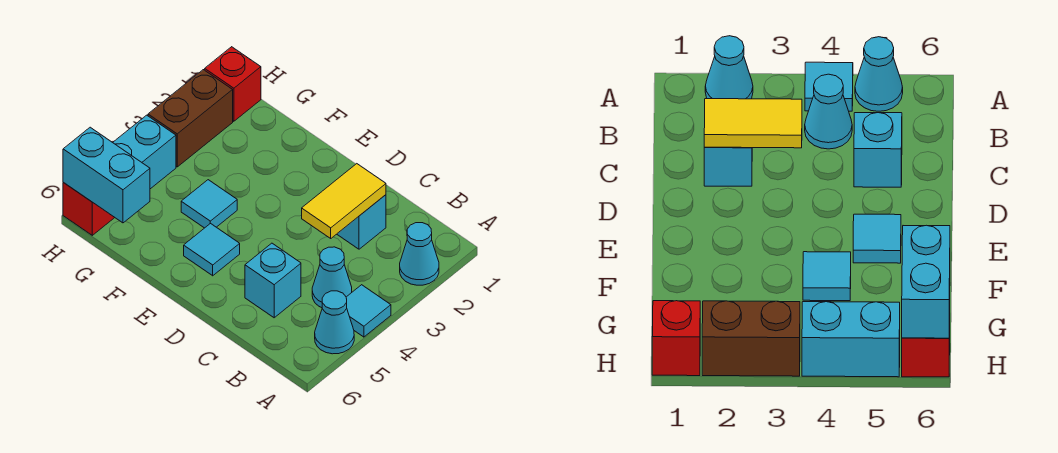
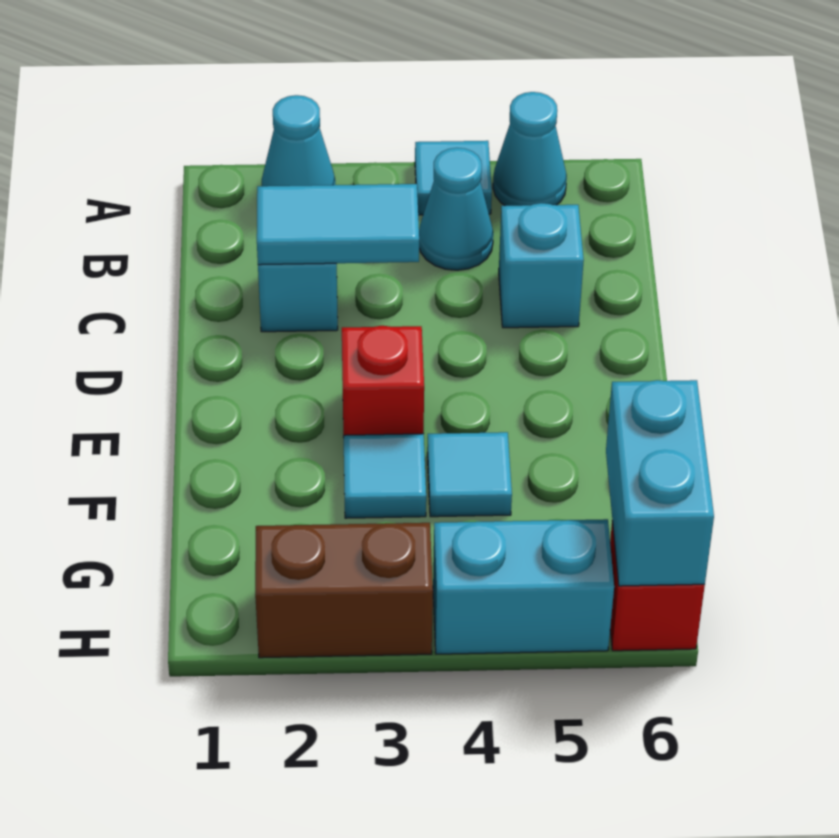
yellow tile C2:C3 level 2 -> cyan tile C2:C3 level 2
cyan tile E5 level 1 -> cyan tile F3 level 1
red brick H1 level 1 -> red brick E3 level 1

